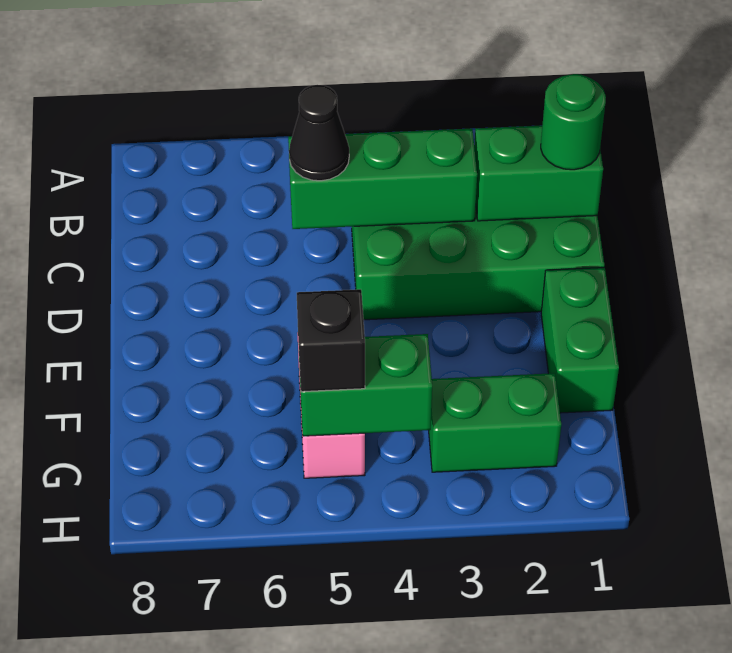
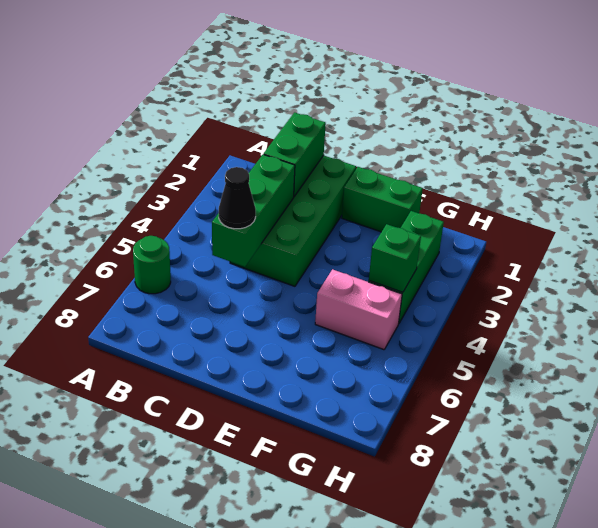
green round brick C1 level 3 -> green round brick A6 level 1
green brick G2:G3 level 1 -> green brick G2:G4 level 1
green brick G4:G5 level 2 -> green brick G4 level 2
black brick G5 level 3 -> none

